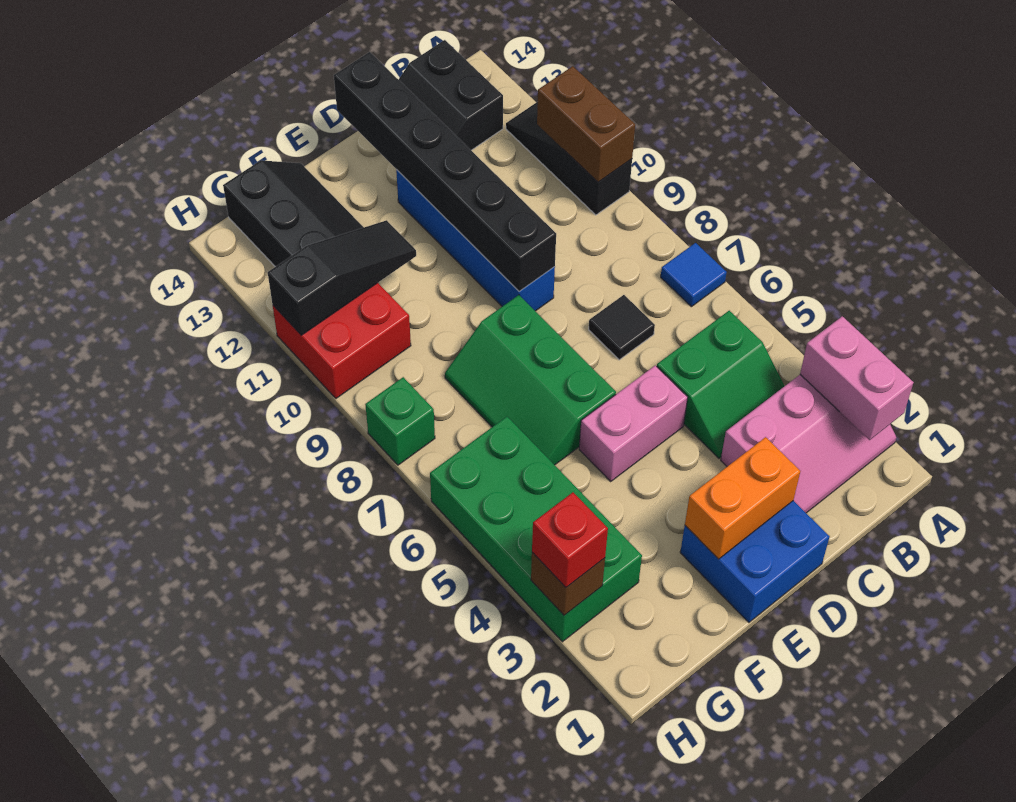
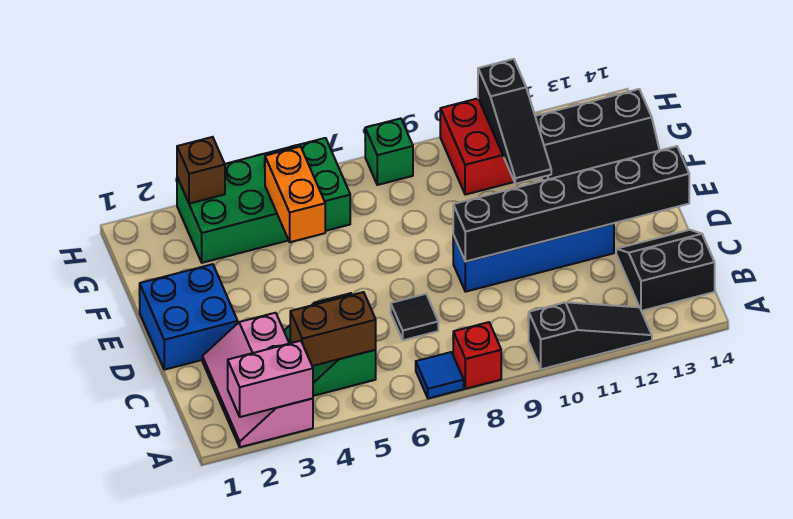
brown brick A10:A11 level 2 -> brown brick B4:B5 level 2
orange brick D2:E2 level 2 -> orange brick F5:G5 level 2
pink brick D5:E5 level 1 -> none
green slope E6:F8 level 1 top E -> none
red brick H3 level 3 -> red brick A8 level 1

